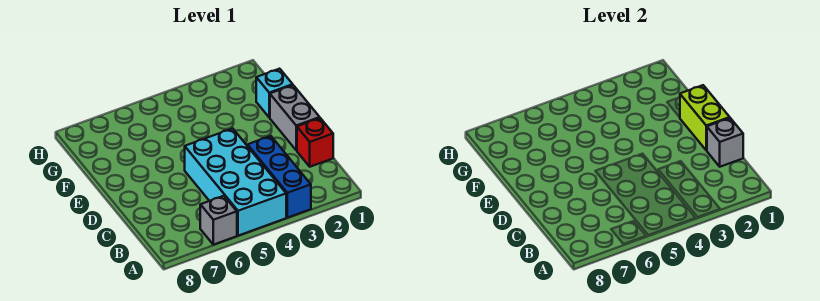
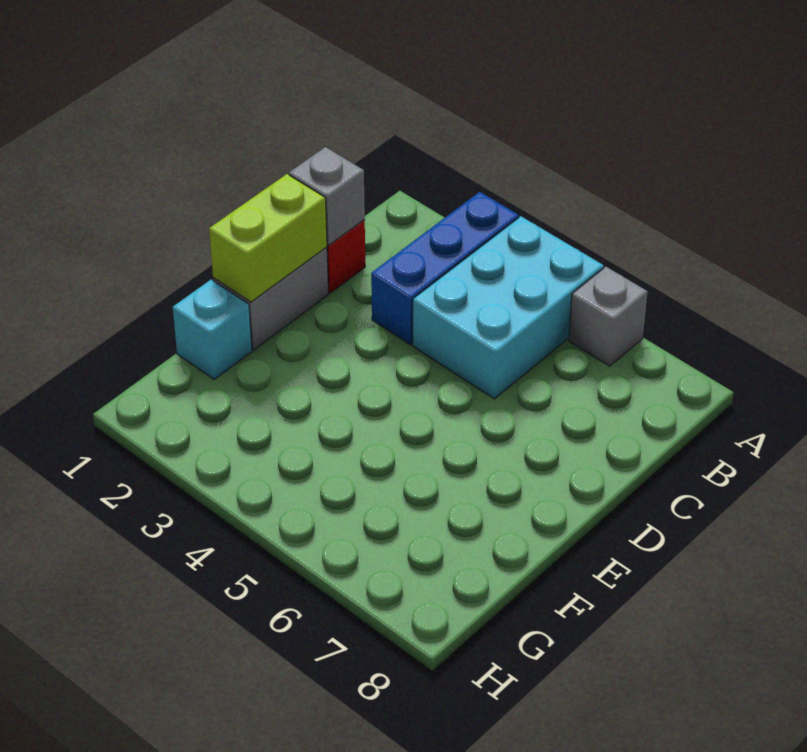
cyan brick A4:D5 level 1 -> cyan brick A4:C5 level 1

